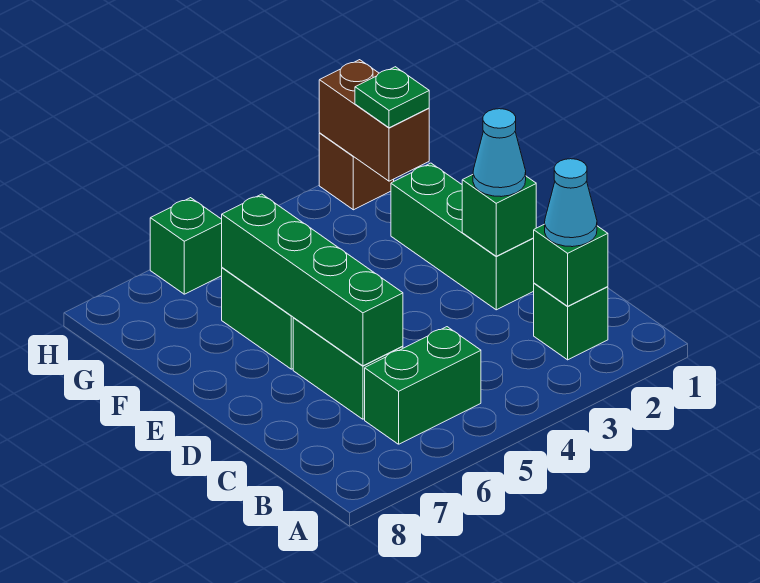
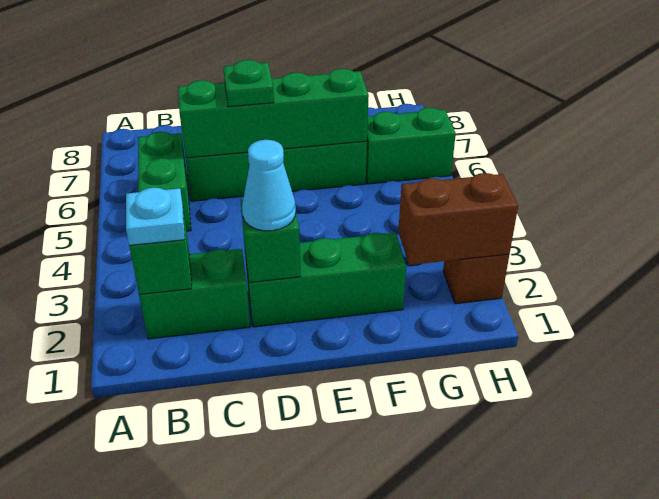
green brick B2 level 1 -> green brick B2:C2 level 1
cyan cone B2 level 3 -> cyan plate B2 level 3
green plate G2 level 3 -> green plate D6 level 3
green brick H6 level 1 -> green brick G6:H6 level 1

